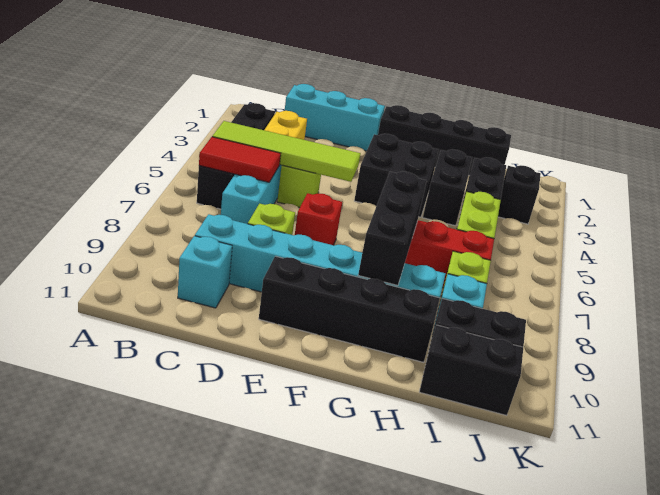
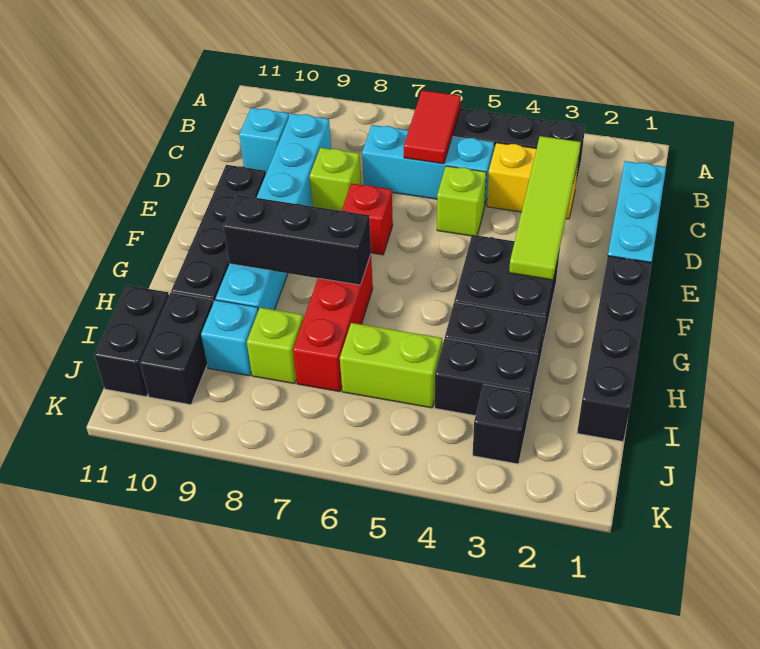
lime tile B5:E5 level 2 -> lime tile C3:F3 level 2

